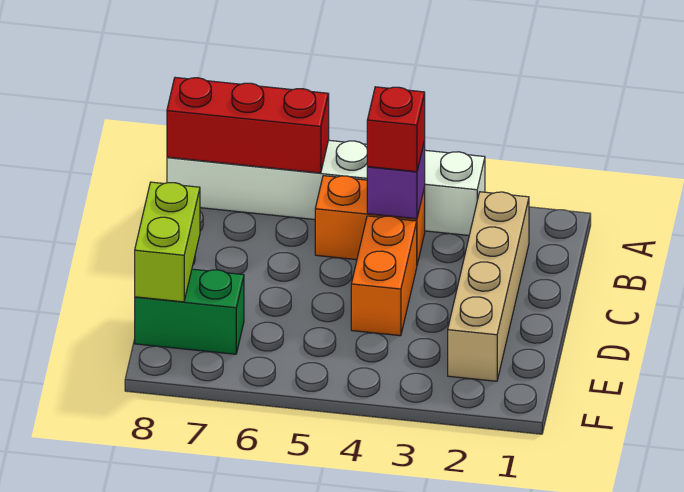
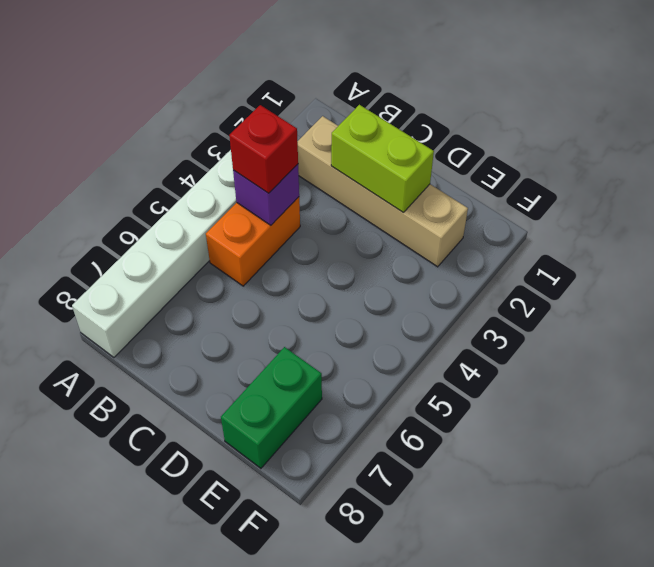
red brick A6:A8 level 2 -> none
orange brick C4:D4 level 1 -> none
lime brick D8:E8 level 2 -> lime brick C2:D2 level 2

